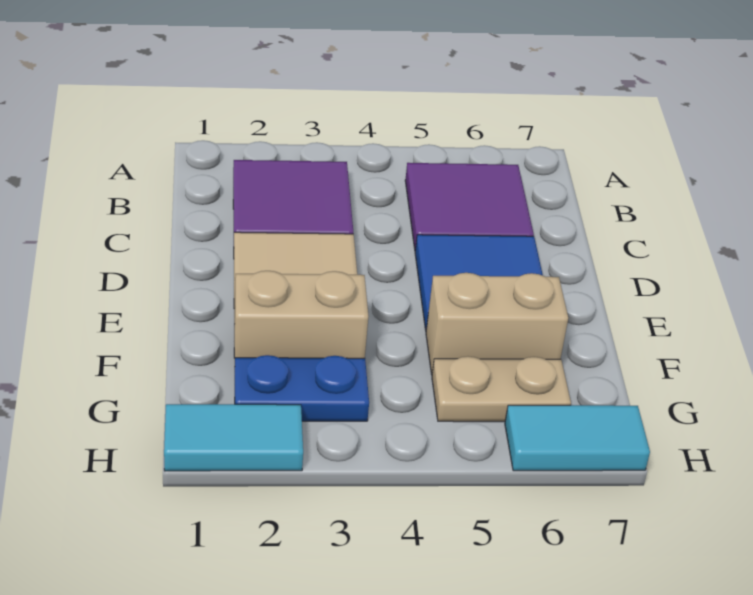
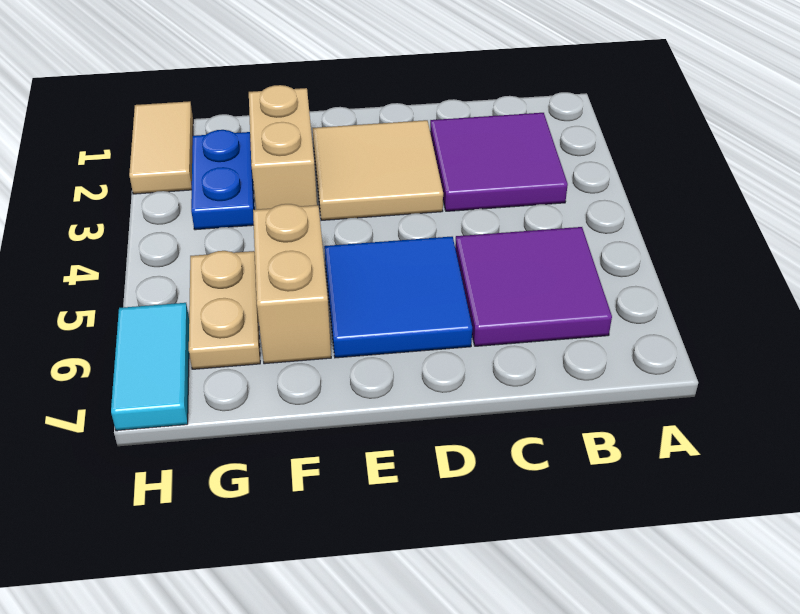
cyan tile H1:H2 level 1 -> tan tile H1:H2 level 1

